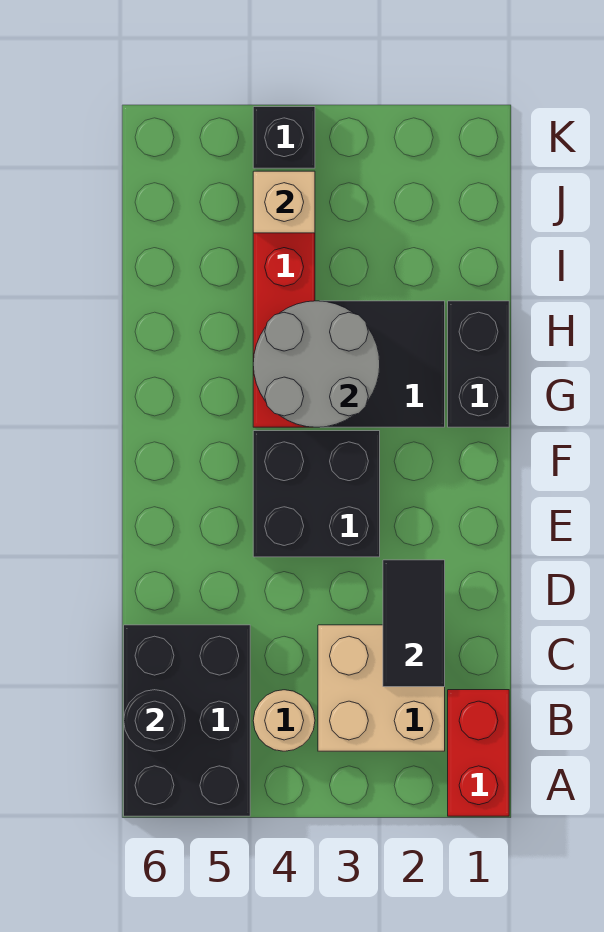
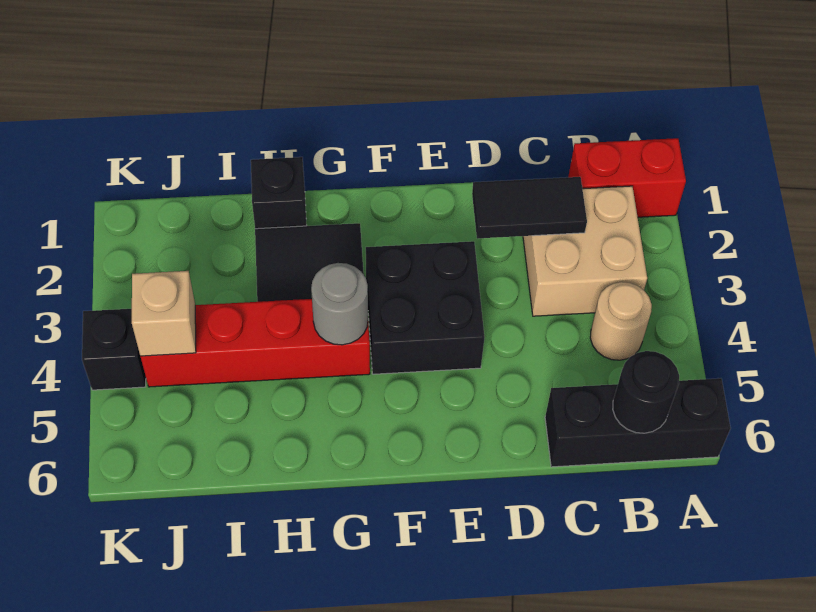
black brick A5:C6 level 1 -> black brick A6:C6 level 1
black brick G1:H1 level 1 -> black brick H1 level 1
grey round brick G3:H4 level 2 -> grey round brick G4 level 2

